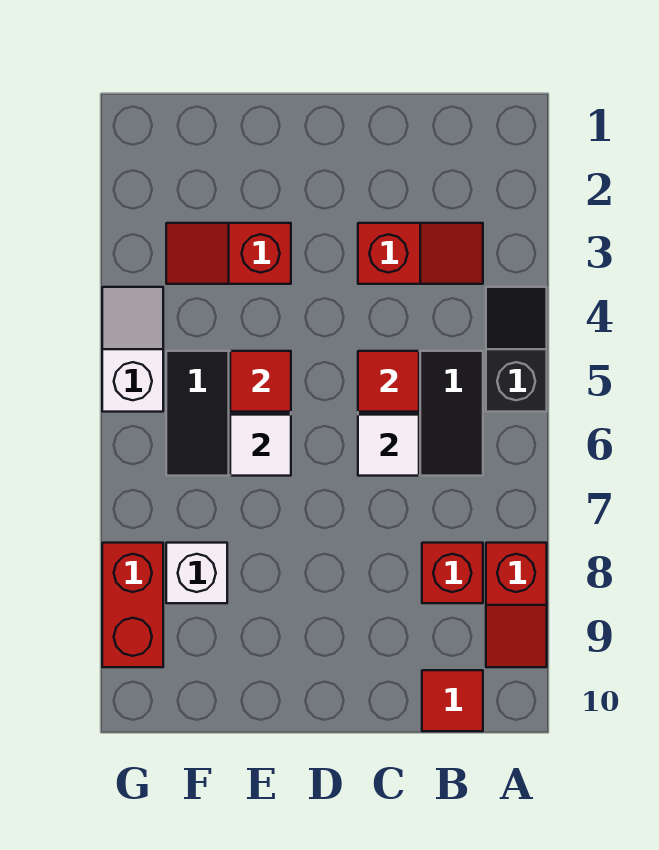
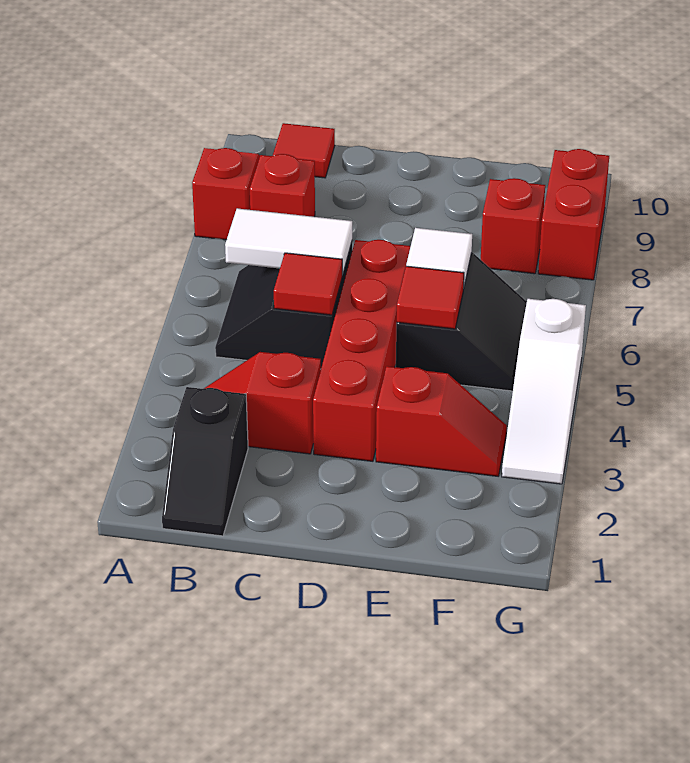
black slope A4:A5 level 1 top 5 -> black slope B1:B2 level 1 top 2
white tile C6 level 2 -> white tile B6:C6 level 2
none -> red brick D3:D6 level 1
white brick F8 level 1 -> red brick F8 level 1
white slope G4:G5 level 1 top 5 -> white slope G3:G5 level 1 top 5

